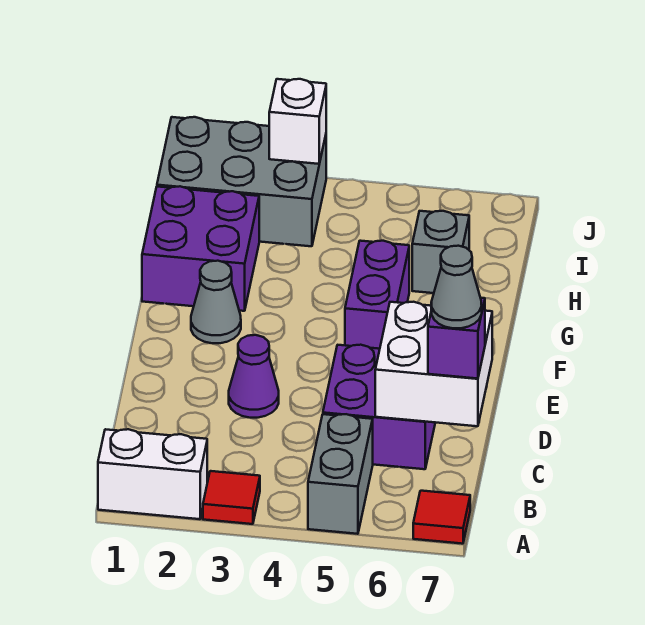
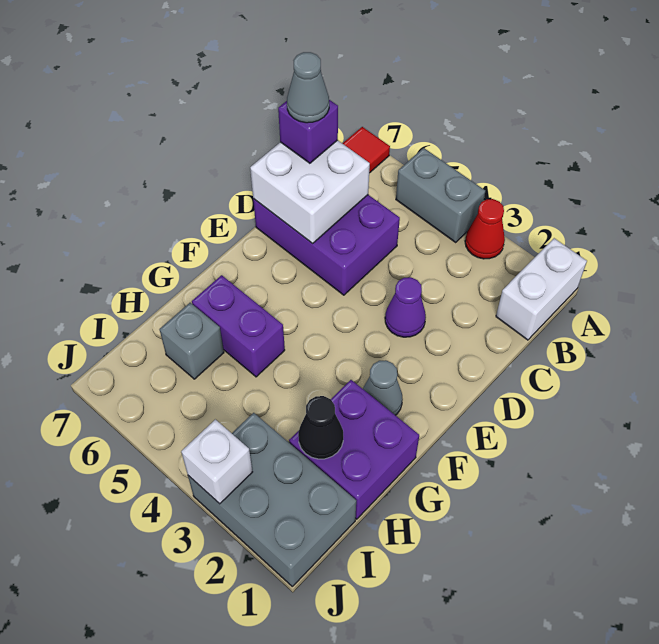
white brick A1:A2 level 1 -> white brick A1:B1 level 1
red tile A3 level 1 -> red cone A3 level 1
grey brick A5:B5 level 1 -> grey brick A4:A5 level 1
purple brick C5:D6 level 1 -> purple brick C5:D7 level 1
purple brick F5:G5 level 1 -> purple brick G5:G6 level 1
none -> black cone H2 level 2

